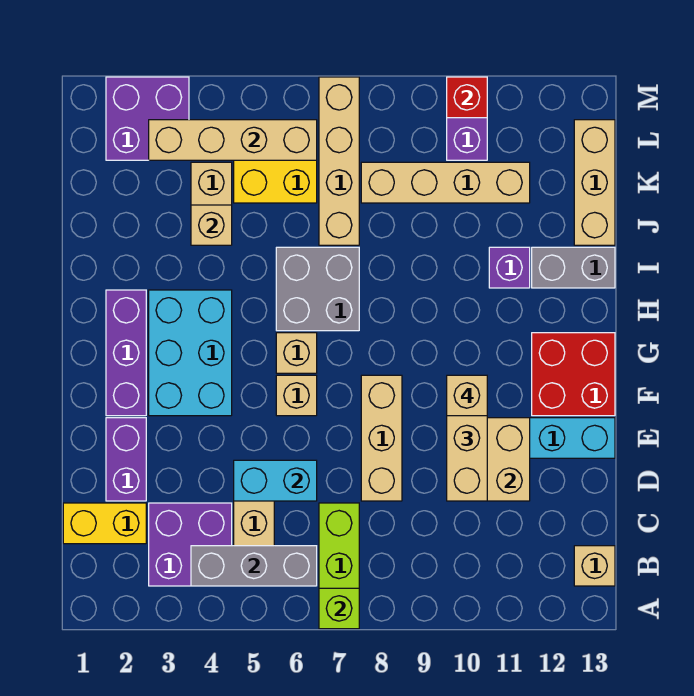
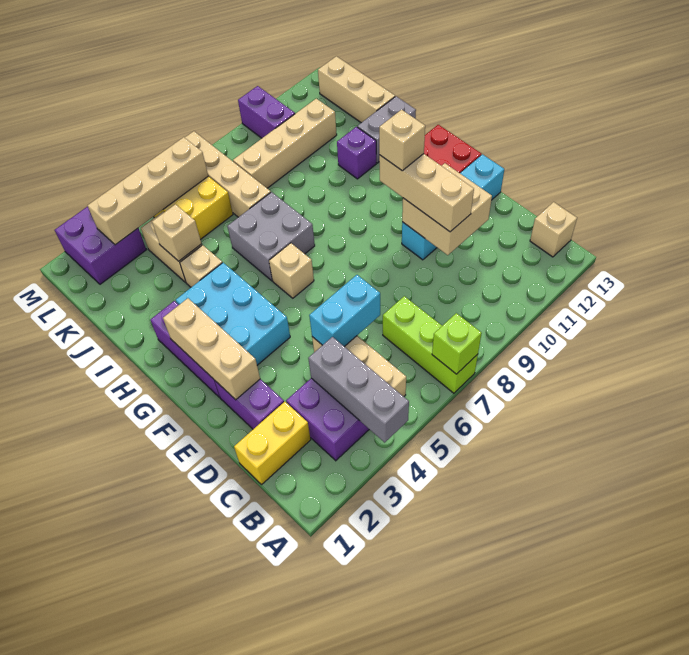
grey brick B4:B6 level 2 -> grey brick A4:C4 level 2
tan brick D8:F8 level 1 -> tan brick E2:G2 level 2
tan brick F6 level 1 -> tan brick I4 level 1
red brick M10 level 2 -> none

